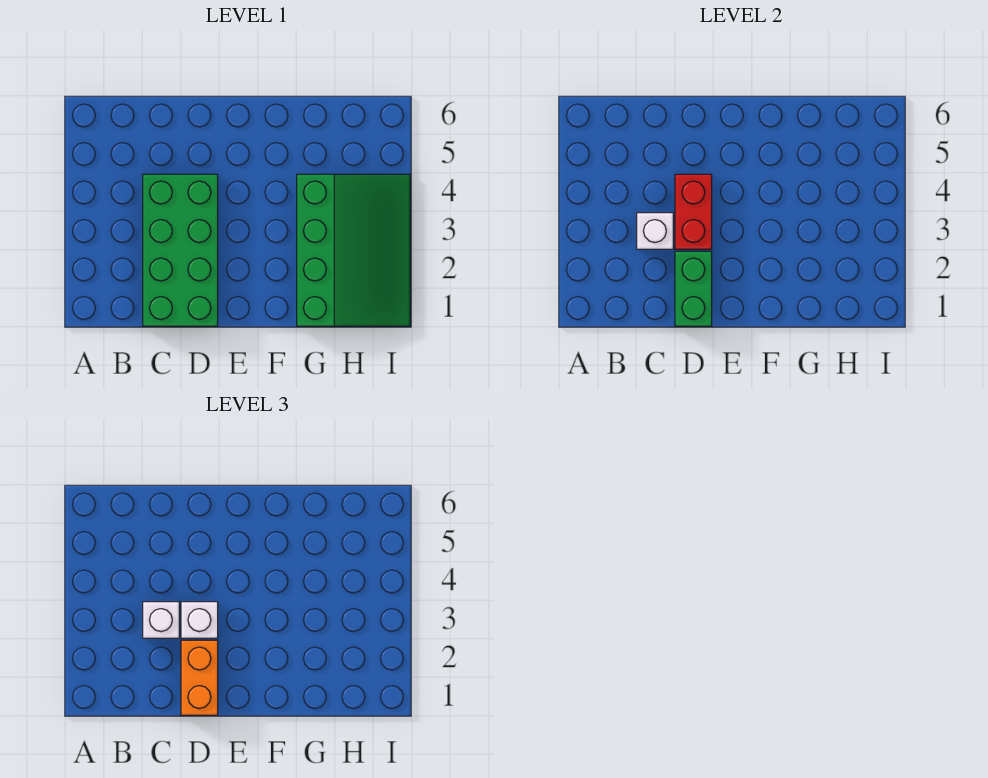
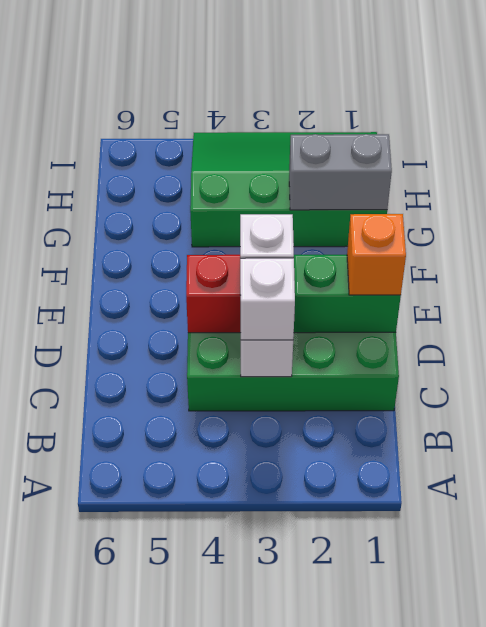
orange brick D1:D2 level 3 -> orange brick D1 level 3
none -> grey brick G1:G2 level 2

